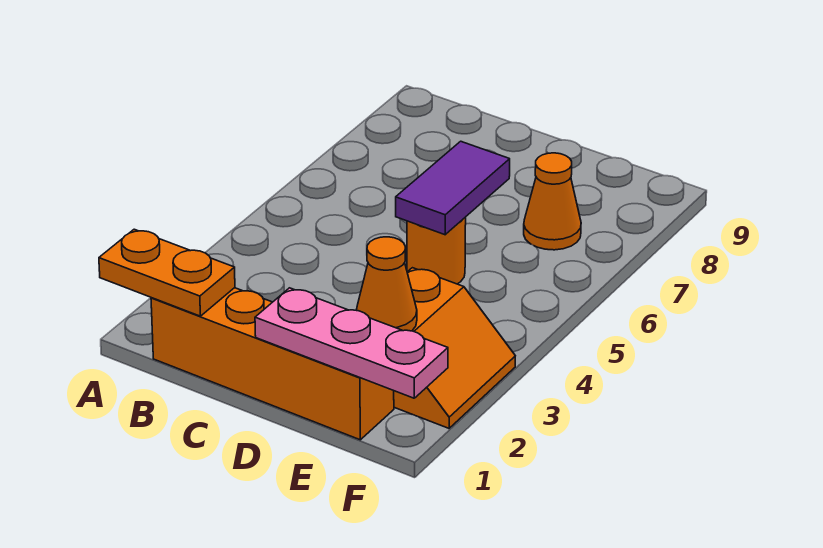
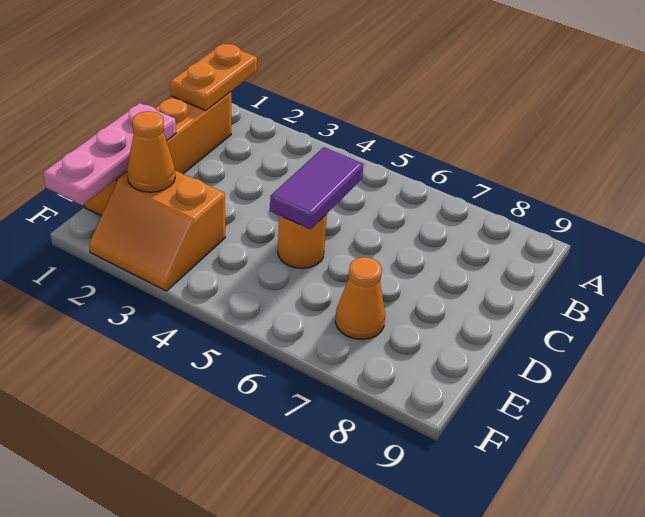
purple tile D5:D6 level 2 -> purple tile C5:D5 level 2

